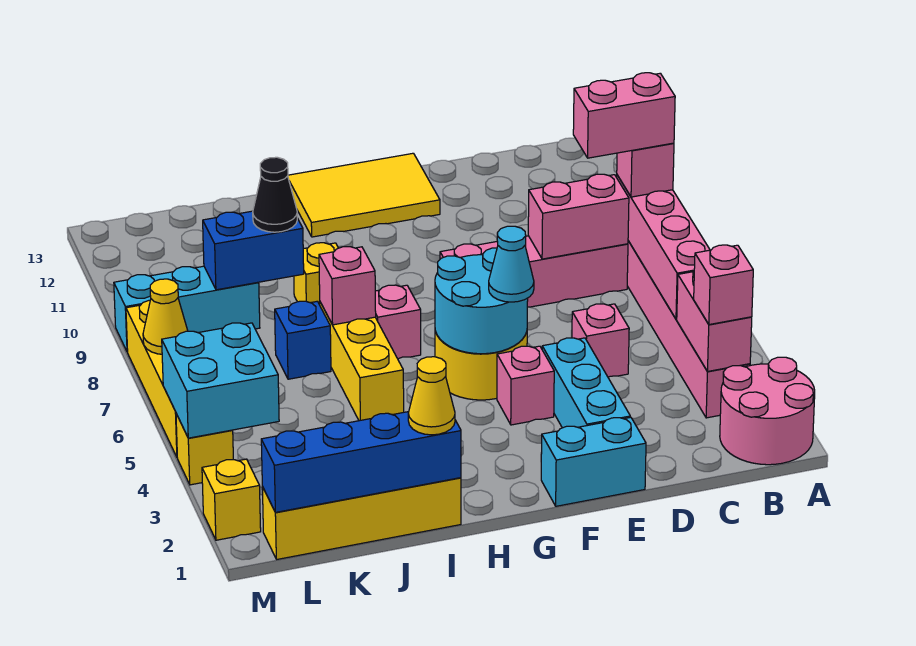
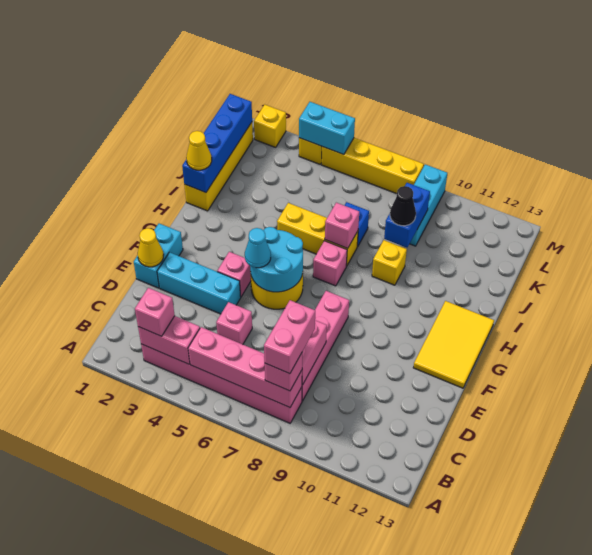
pink round brick A1:B2 level 1 -> none
cyan brick L4:M5 level 2 -> cyan brick M4:M5 level 2
yellow cone M7 level 2 -> yellow cone E1 level 2

